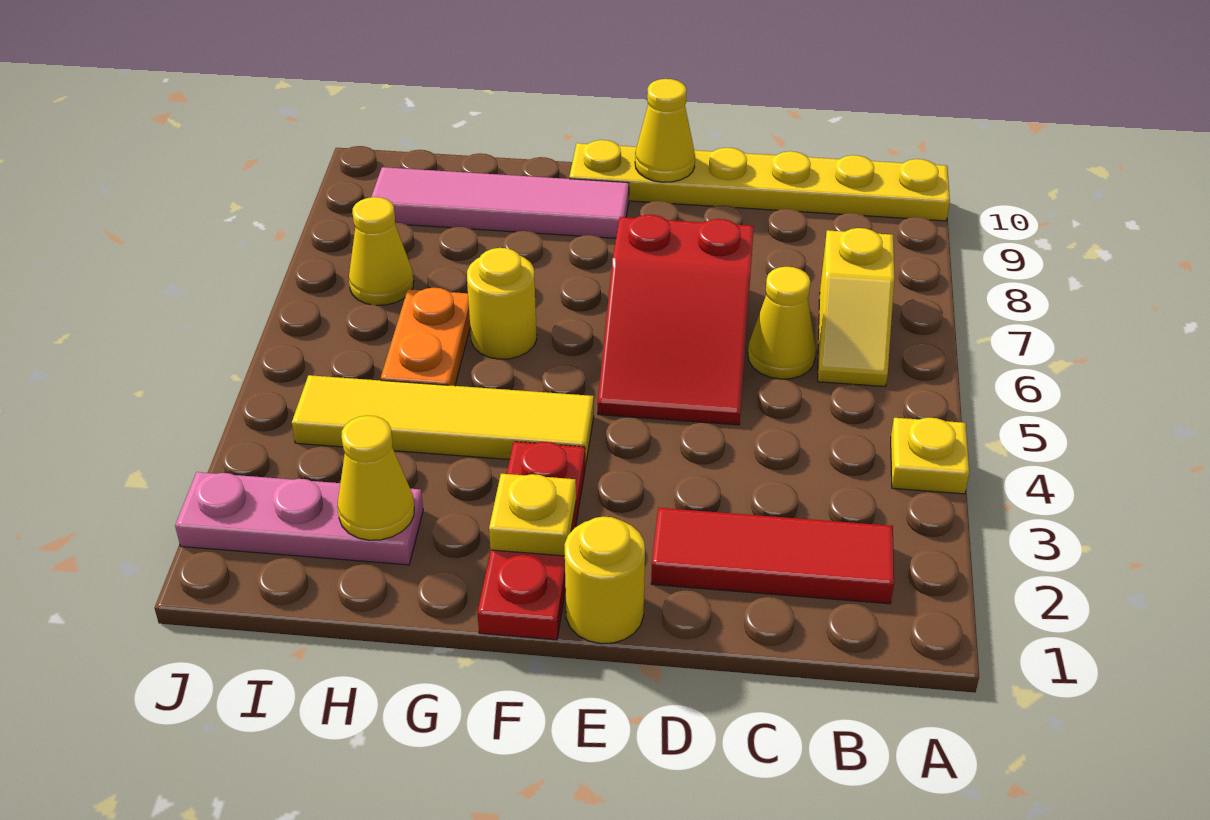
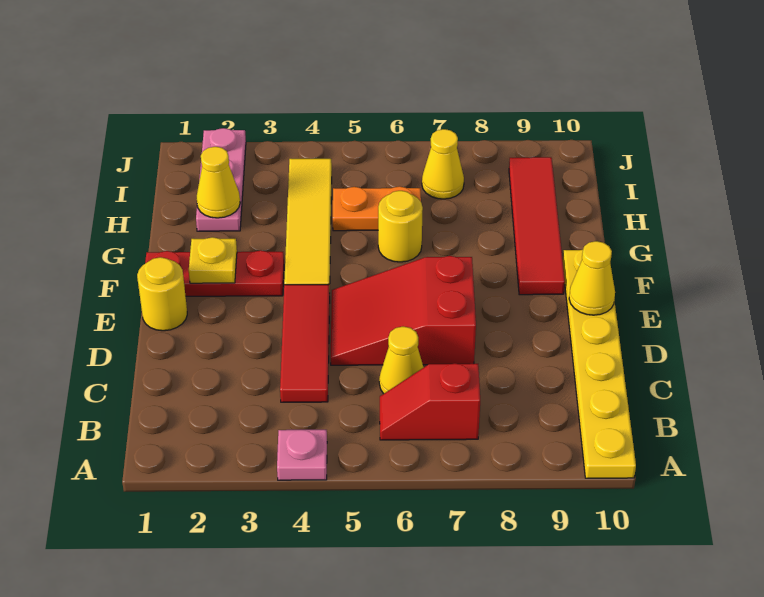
yellow plate A4 level 1 -> pink plate A4 level 1
red tile B2:D2 level 1 -> red tile C4:E4 level 1
yellow slope B6:B7 level 1 top 7 -> red slope B6:B7 level 1 top 7
pink tile F9:I9 level 1 -> red tile F9:I9 level 1

